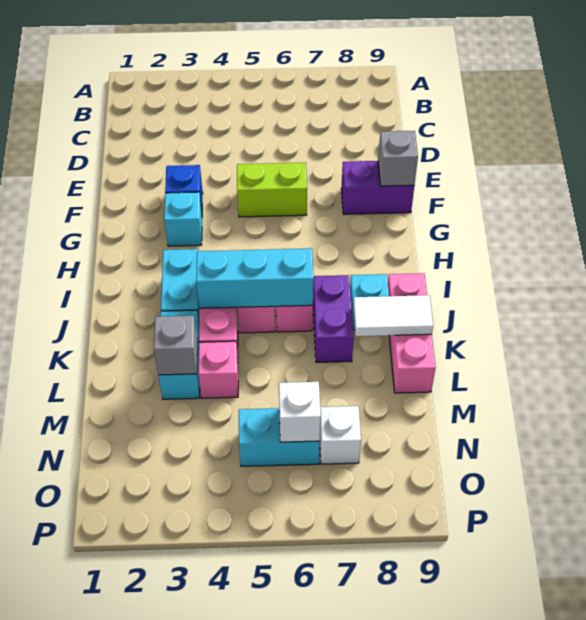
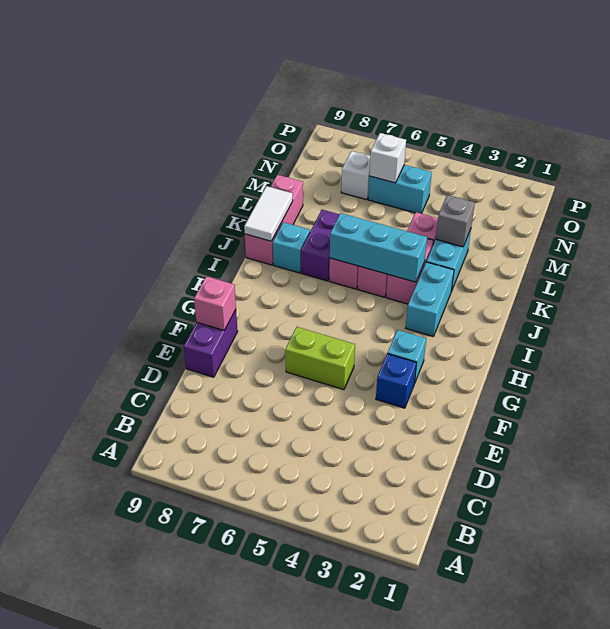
purple brick F8:F9 level 1 -> purple brick E9:F9 level 1
grey brick F9 level 2 -> pink brick F9 level 2
white tile K8:K9 level 2 -> white tile J9:K9 level 2

